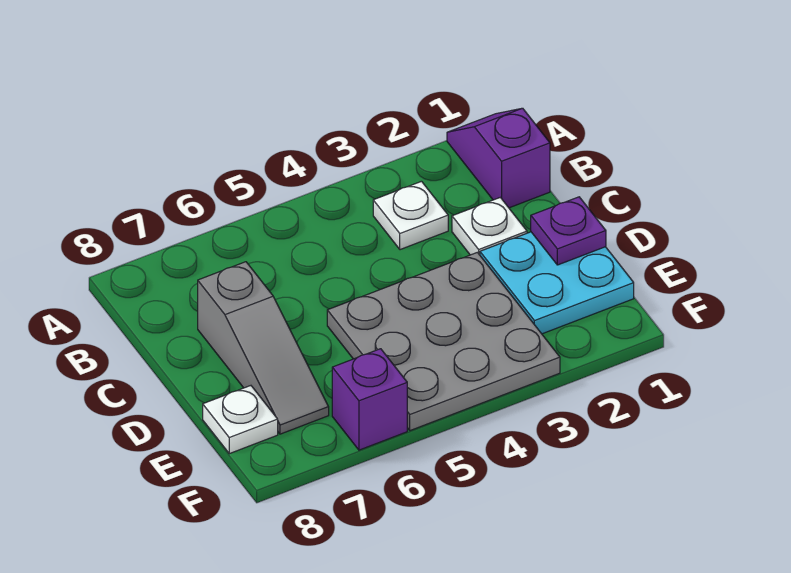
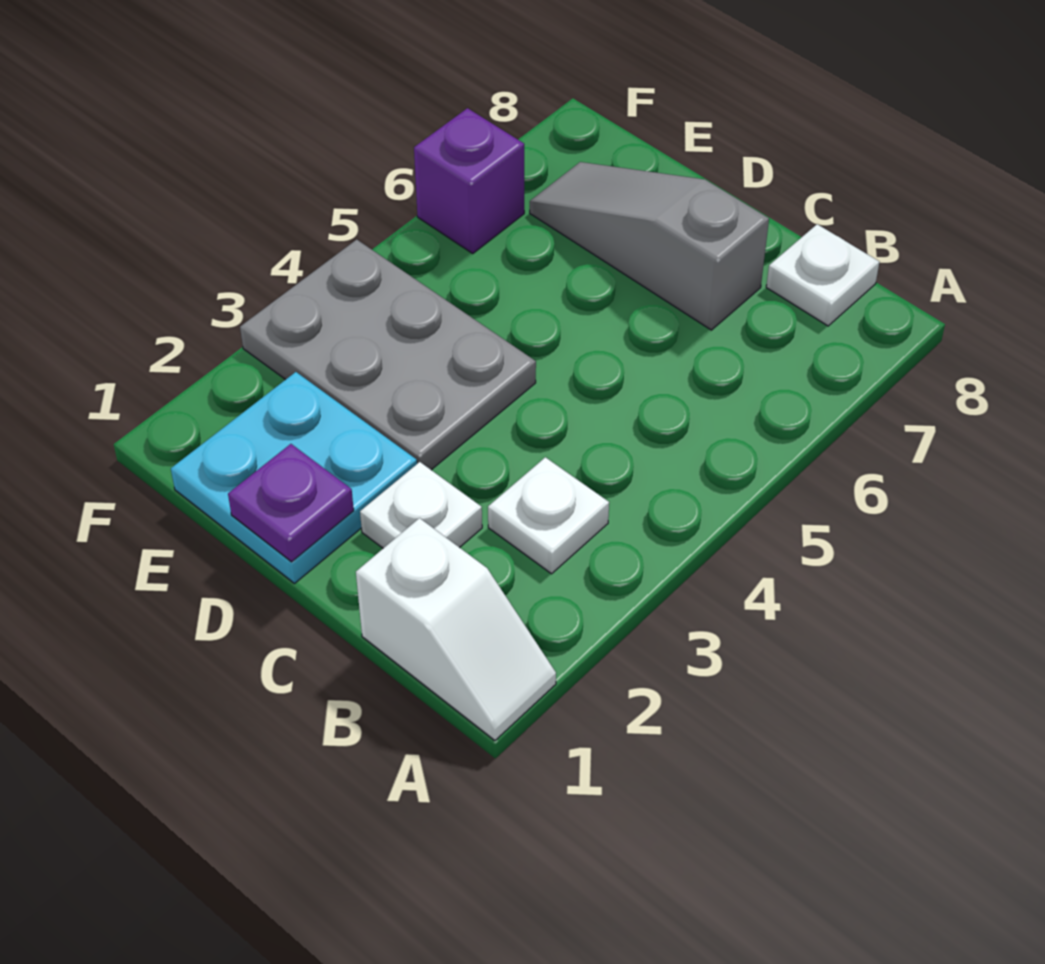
purple slope A1:B1 level 1 top B -> white slope A1:B1 level 1 top B
grey plate D3:F5 level 1 -> grey plate D3:F4 level 1
white plate E8 level 1 -> white plate B8 level 1

